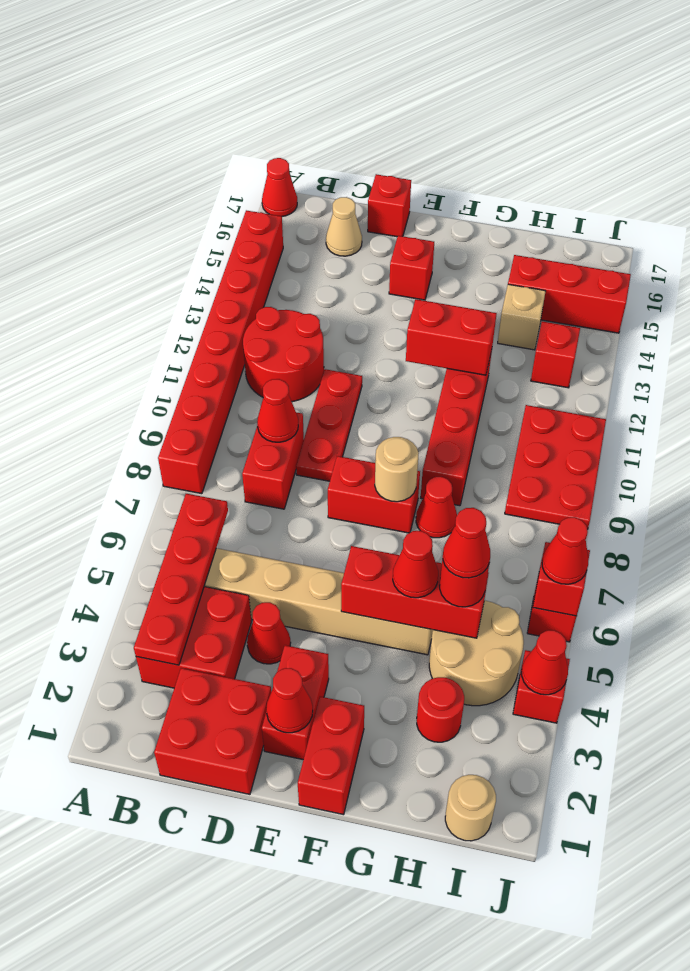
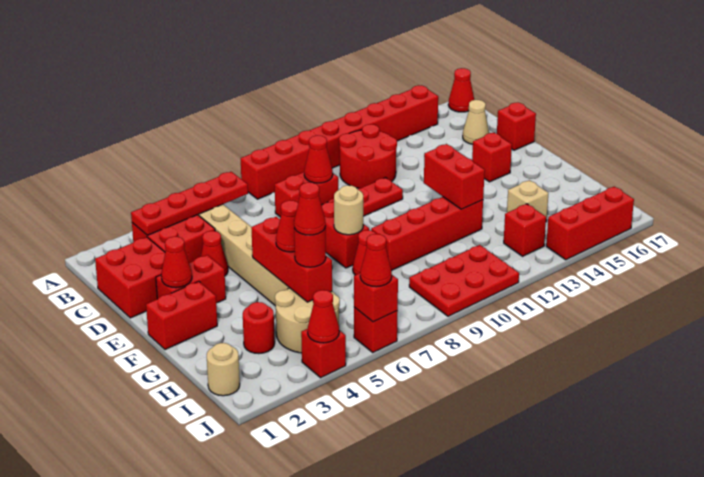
red brick H15:J15 level 1 -> red brick J14:J16 level 1

